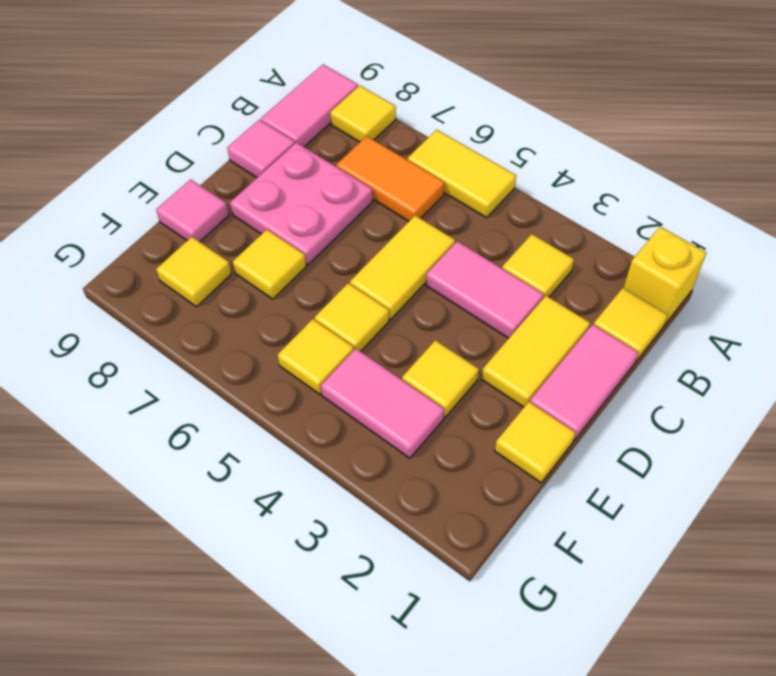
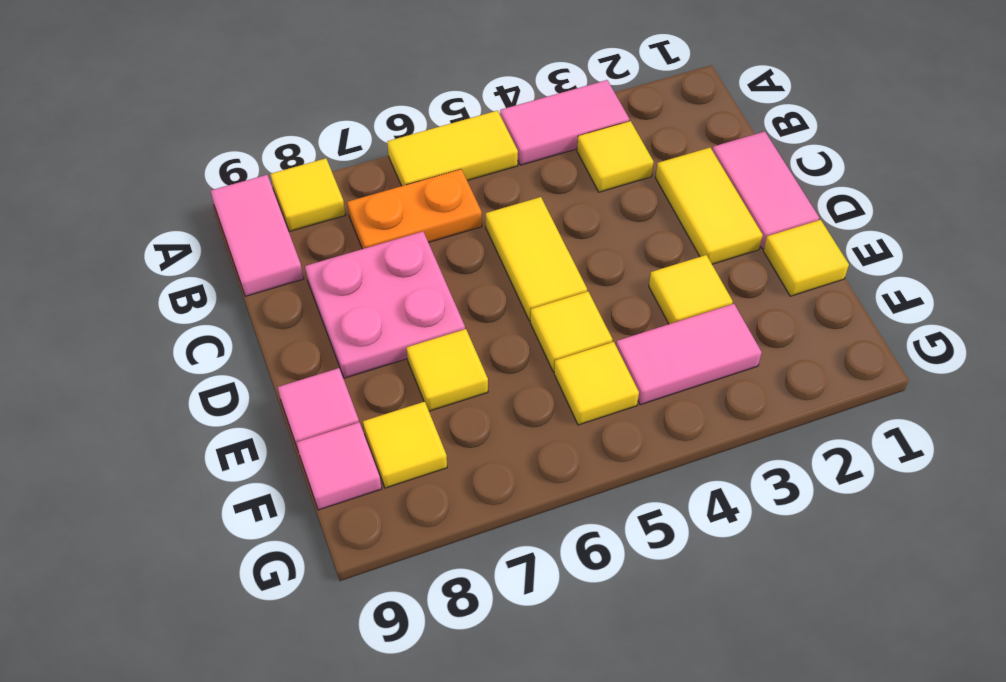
yellow brick A1 level 1 -> none
yellow tile B1 level 1 -> none
orange tile B6:B7 level 1 -> orange plate B6:B7 level 1
pink tile C3:C4 level 1 -> pink tile A3:A4 level 1
pink tile C9 level 1 -> pink tile F9 level 1

